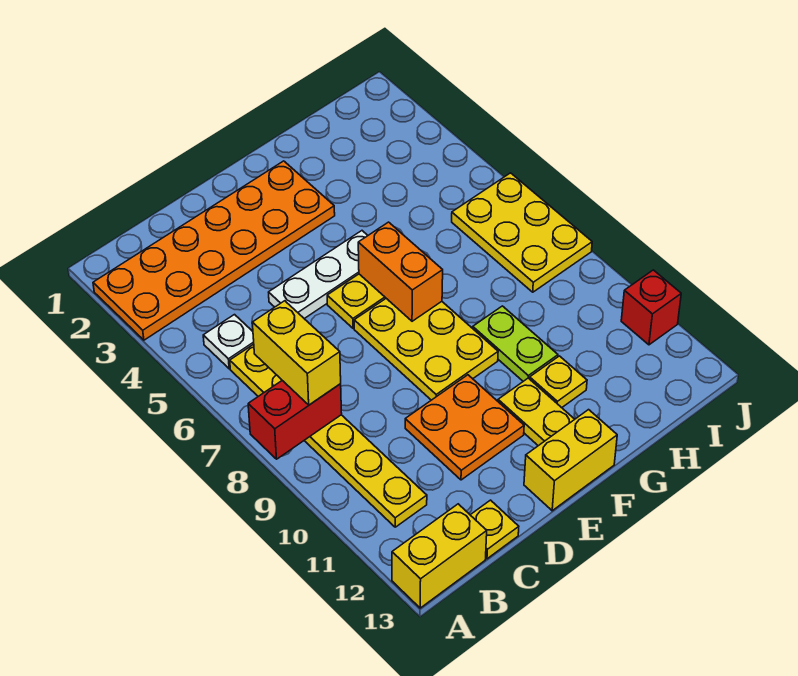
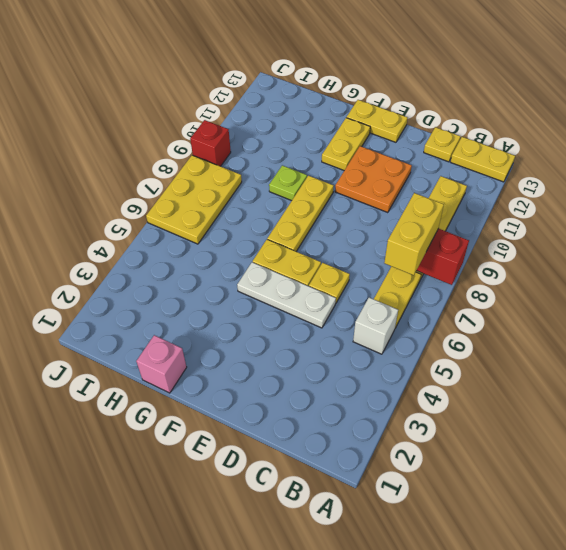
orange plate A2:F3 level 1 -> none
yellow brick A13:B13 level 1 -> yellow plate A13:B13 level 1
white plate B5 level 1 -> white brick B5 level 1
yellow plate E7:F9 level 1 -> yellow plate F7:F9 level 1
yellow brick E13:F13 level 1 -> yellow plate E13:F13 level 1
orange brick F6:F7 level 2 -> none
none -> pink brick G1 level 1
lime plate G9:G10 level 1 -> lime plate G9 level 1
yellow plate G11 level 1 -> yellow plate D6 level 1
red brick J11 level 1 -> red brick J9 level 1

